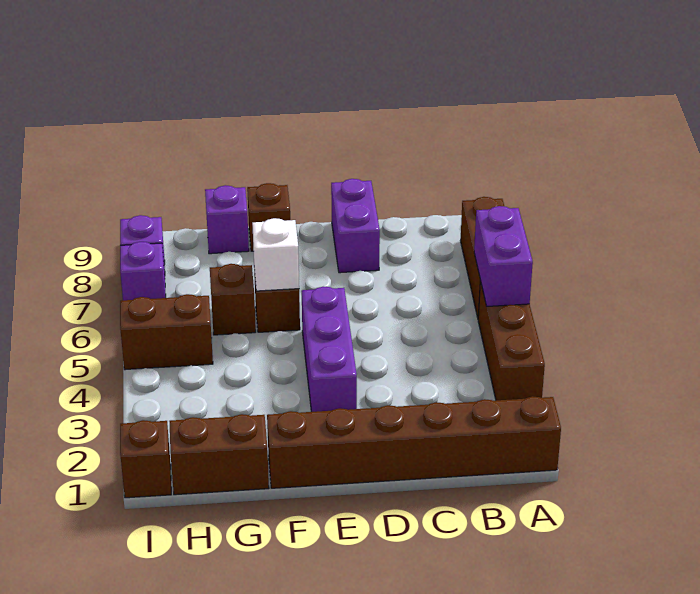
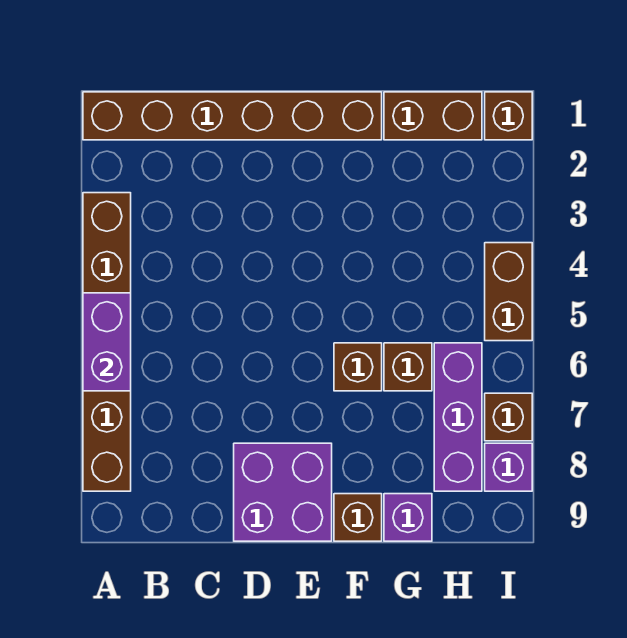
purple brick D8:D9 level 1 -> purple brick D8:E9 level 1
purple brick E3:E5 level 1 -> purple brick H6:H8 level 1
white brick F6 level 2 -> none
brown brick H5:I5 level 1 -> brown brick I4:I5 level 1
purple brick I7 level 1 -> brown brick I7 level 1

